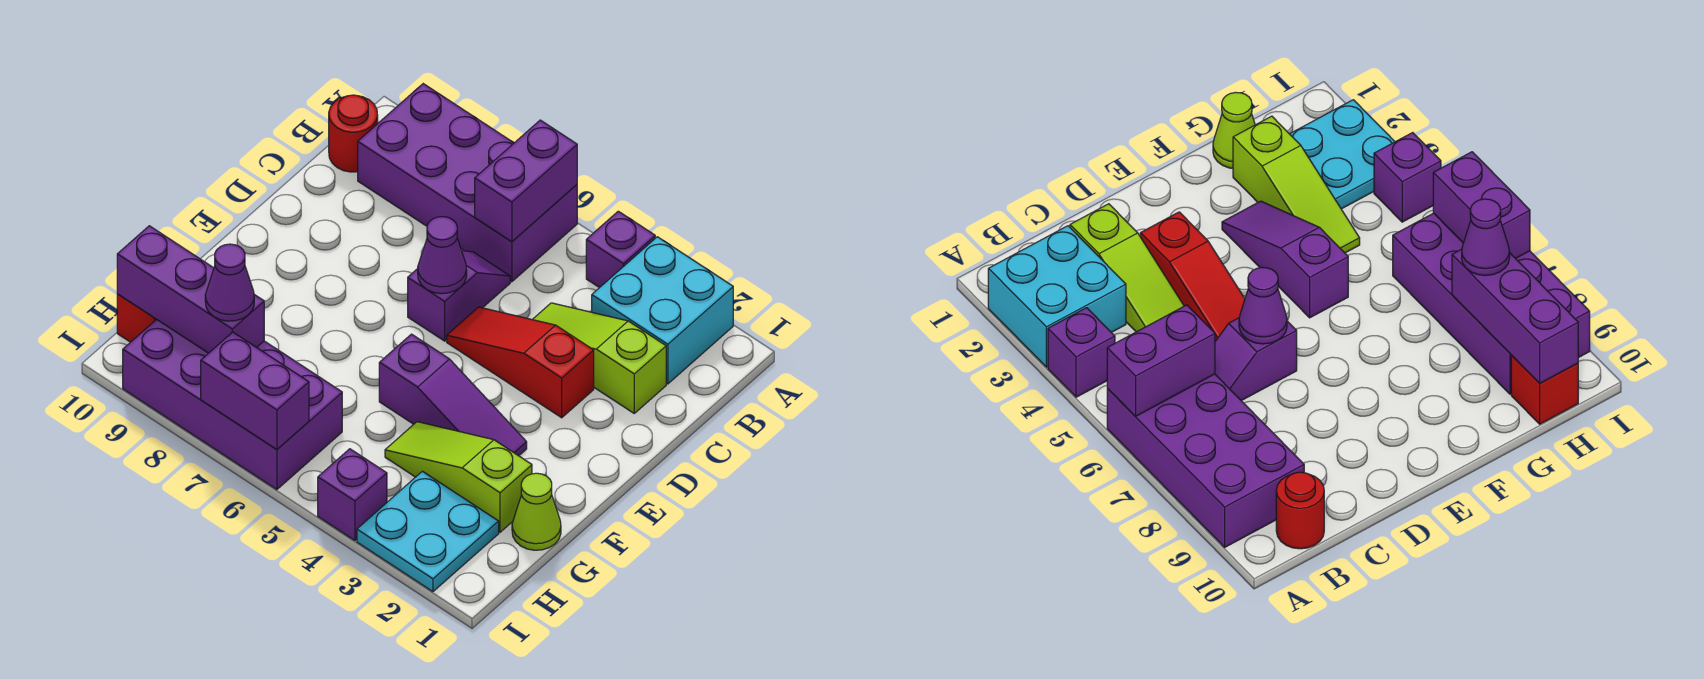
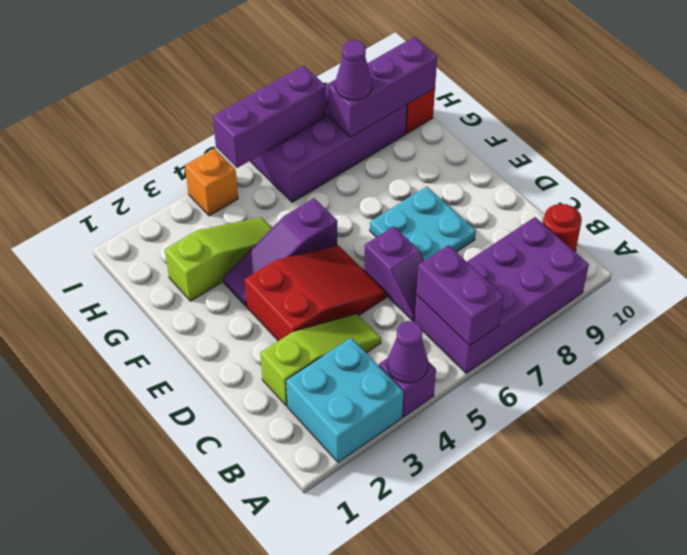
red slope D3:D5 level 1 top 3 -> red slope D3:E5 level 1 top 3
purple cone D6 level 2 -> purple cone A4 level 2
lime cone G1 level 1 -> none
cyan plate H2:I3 level 1 -> cyan plate D7:E8 level 1
purple brick I4 level 1 -> orange brick I4 level 1
purple brick I6:I7 level 2 -> purple brick I5:I7 level 2

